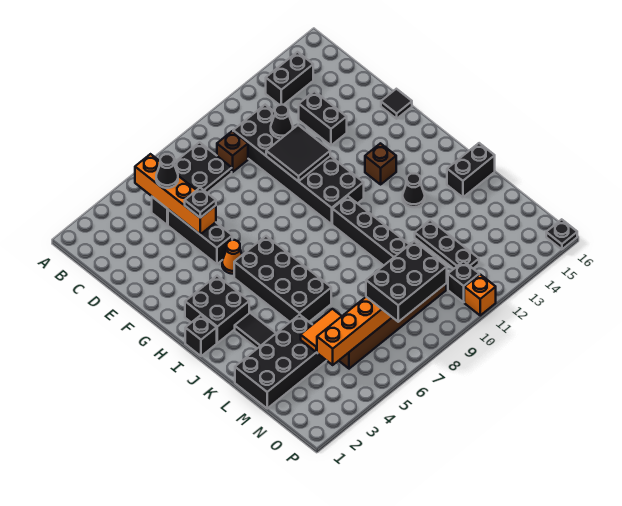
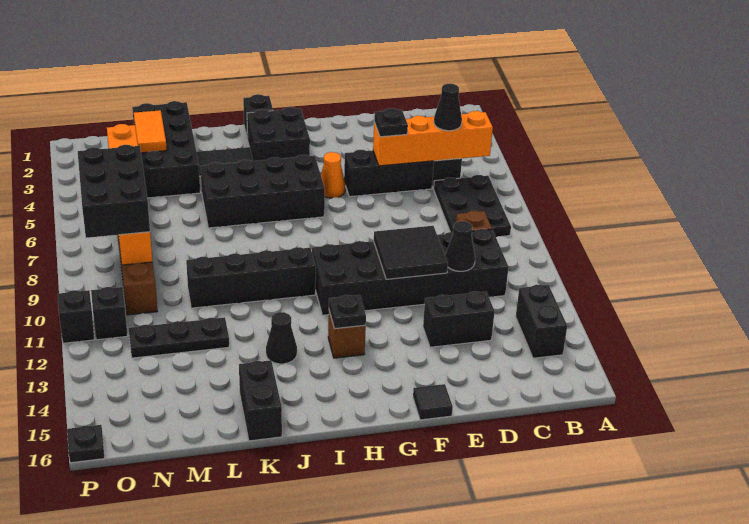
none -> black plate H13 level 2
orange tile M4:M5 level 2 -> orange tile M2:M3 level 2
orange brick P11 level 1 -> black brick P11 level 1

